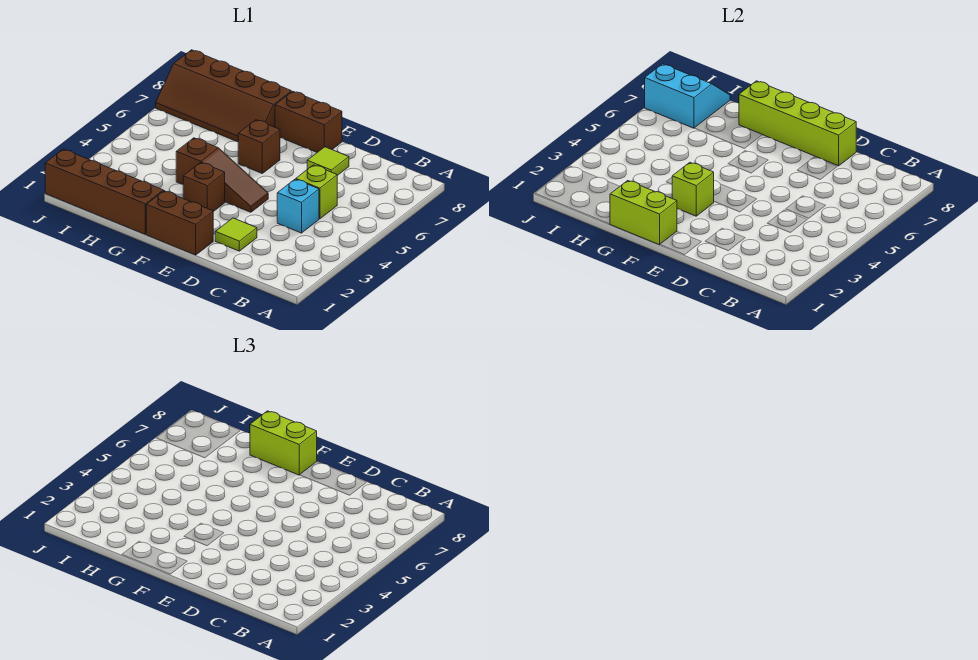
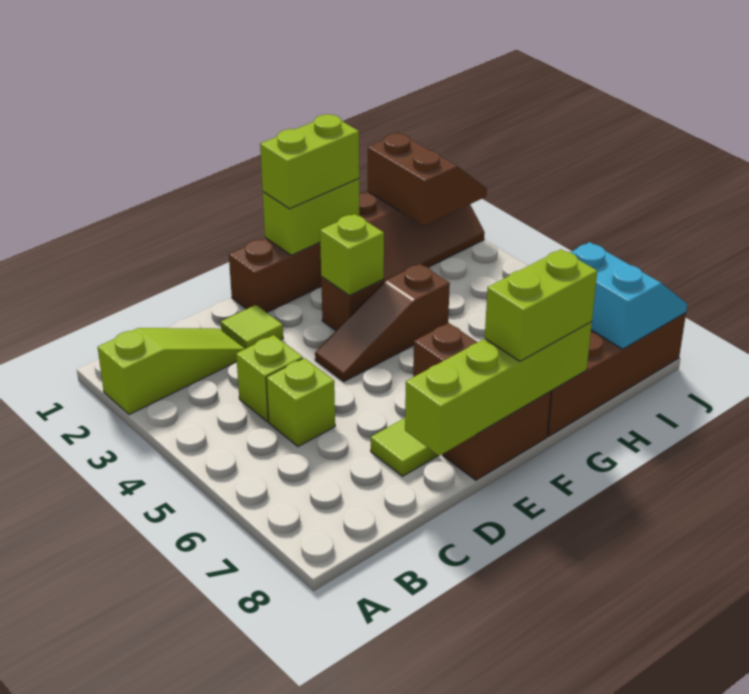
none -> lime slope A2:C2 level 1 top A
cyan brick C4 level 1 -> lime brick C4 level 1
none -> lime brick F1:G1 level 3
none -> brown slope I1:J2 level 2 top I
cyan slope I7:J8 level 2 top 7 -> cyan slope I7:J8 level 2 top I

